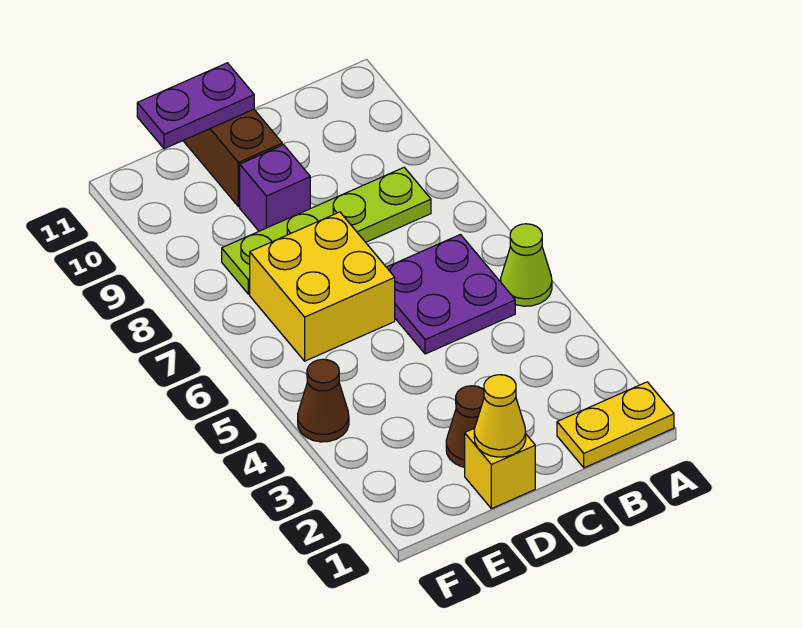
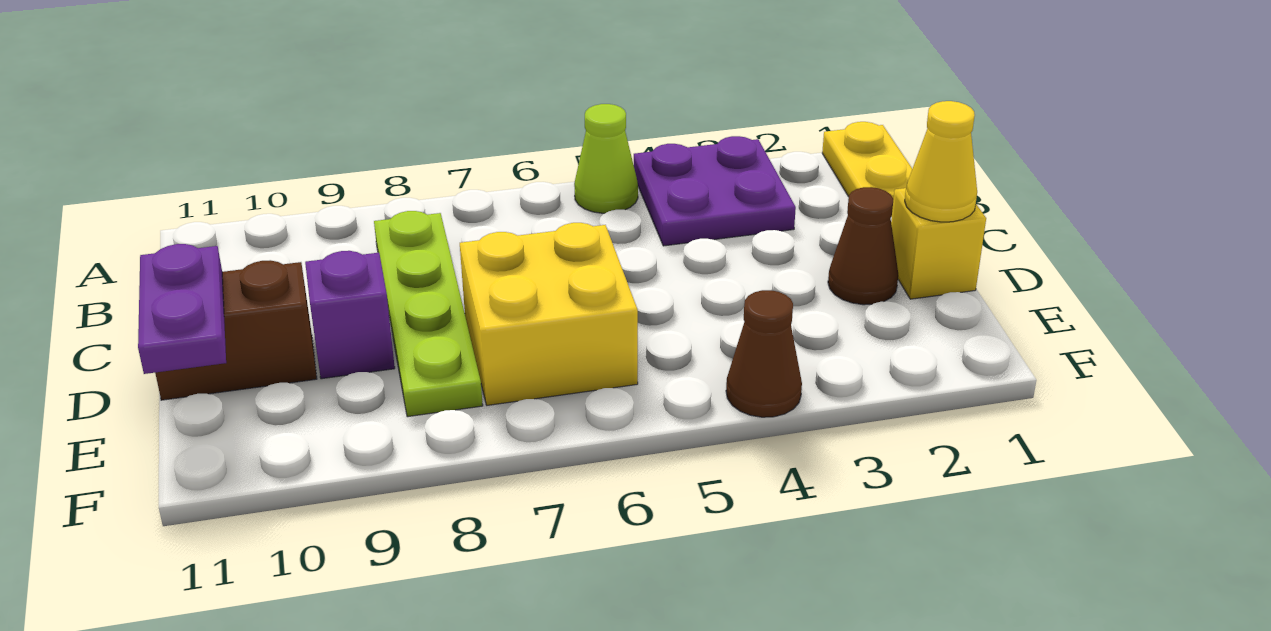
purple plate B5:C6 level 1 -> purple plate A3:B4 level 1

